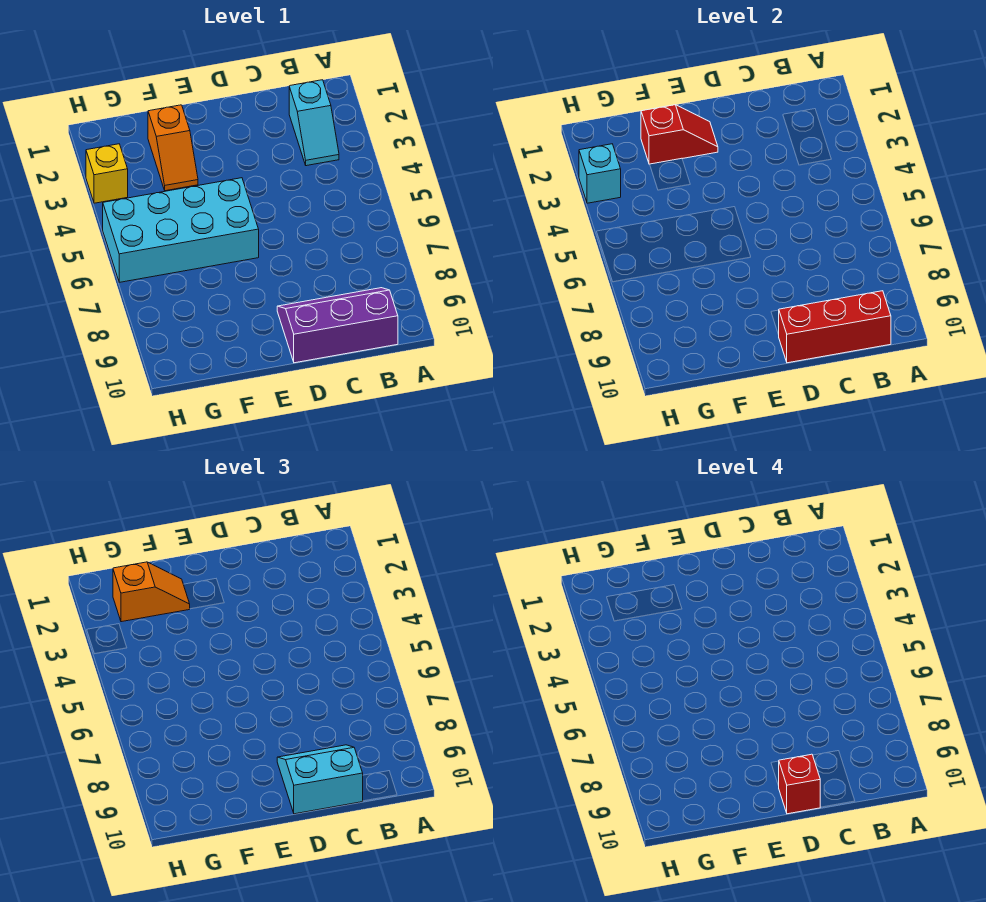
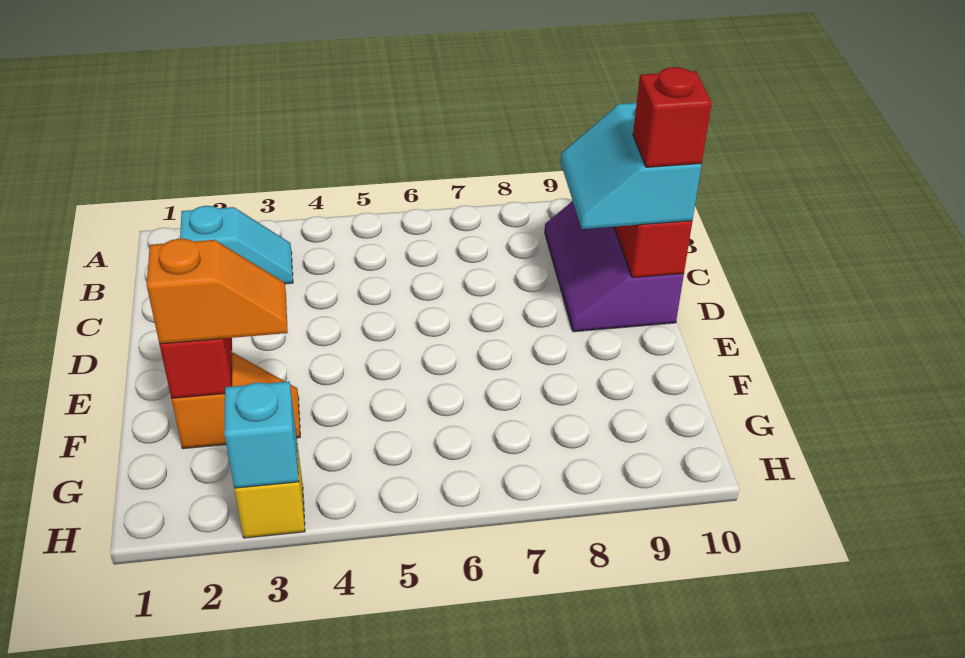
cyan brick E5:H6 level 1 -> none
orange slope F2:G2 level 3 top G -> orange slope F2:F3 level 3 top 2

